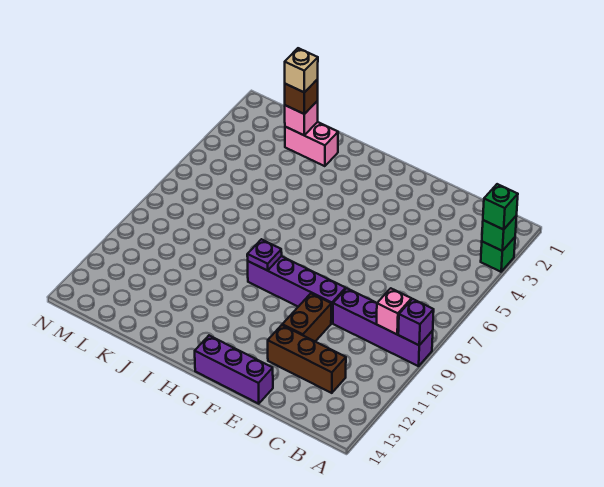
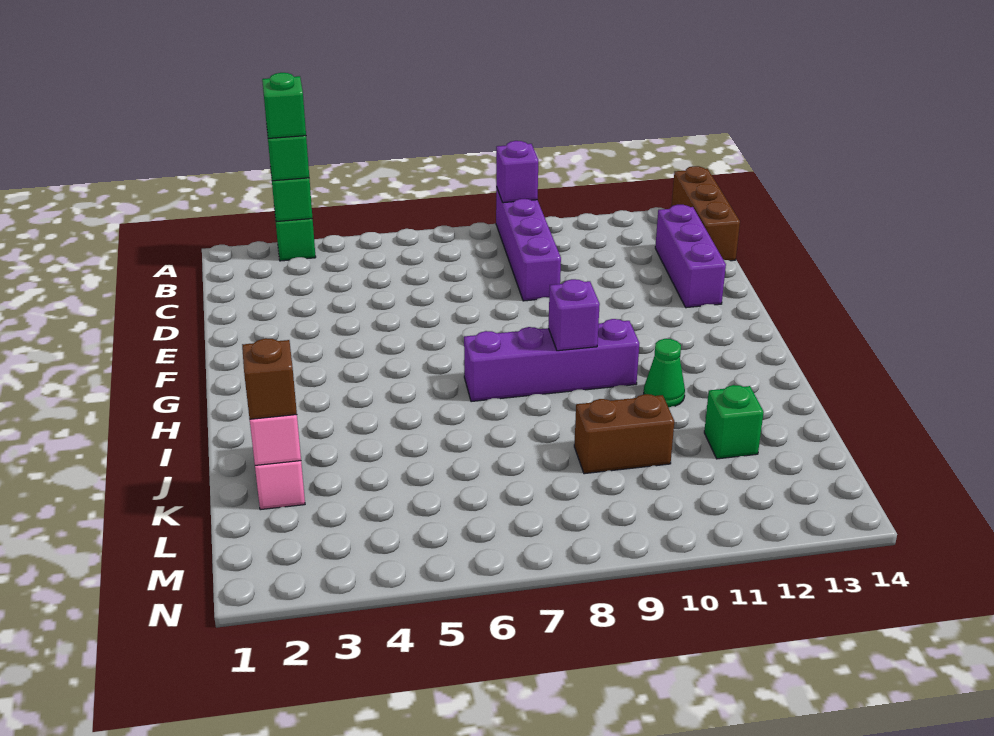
none -> green brick A3 level 4
pink brick B9 level 2 -> none
brown brick C12:E12 level 1 -> brown brick A14:C14 level 1
purple brick E9:H9 level 1 -> purple brick H7:H10 level 1
brown brick E10:E11 level 1 -> brown brick K9:K10 level 1
purple brick E14:G14 level 1 -> purple brick C13:E13 level 1
purple plate H9 level 2 -> purple brick H9 level 2
none -> green cone I11 level 1
tan brick K2 level 4 -> none
none -> green brick K12 level 1

